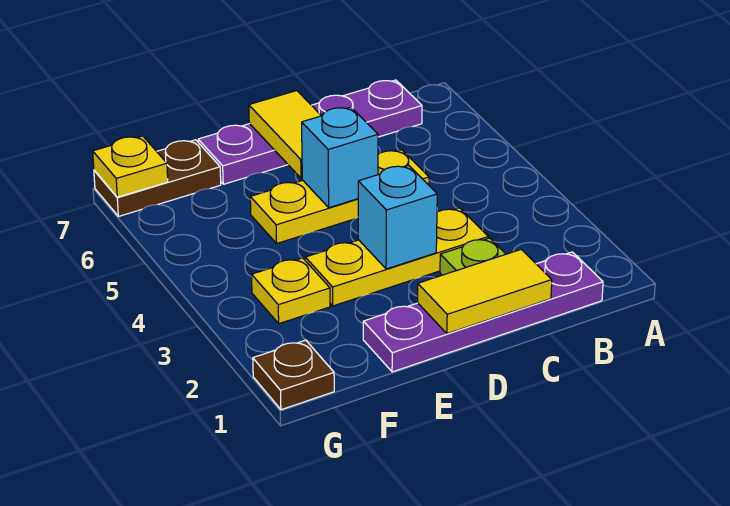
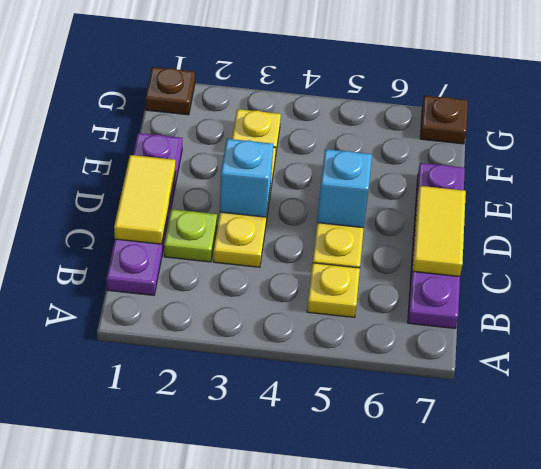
yellow tile D6:D7 level 2 -> yellow tile C7:D7 level 2
brown plate F7:G7 level 1 -> brown plate G7 level 1
yellow plate G7 level 2 -> yellow plate B5 level 1

